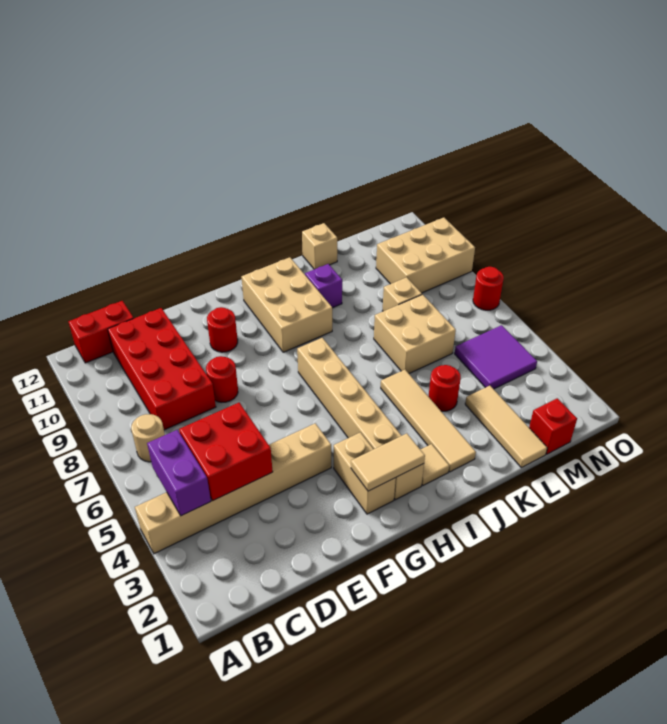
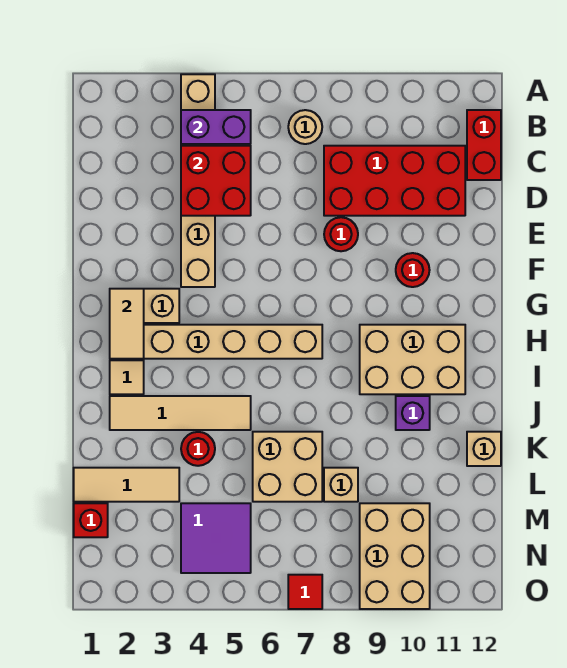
red round brick O7 level 1 -> red tile O7 level 1

